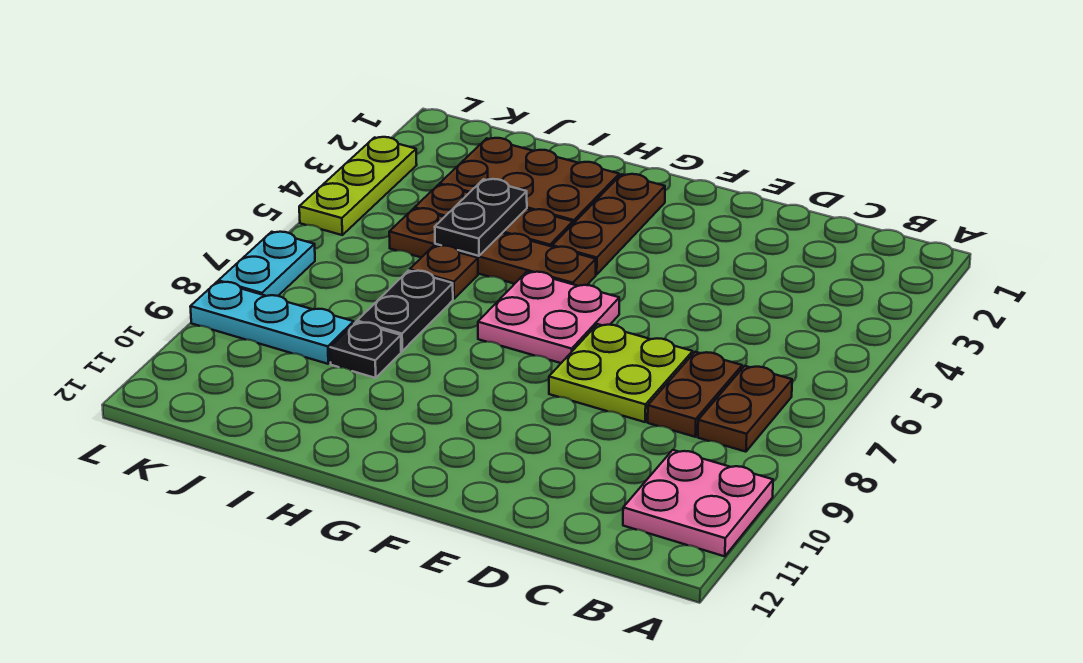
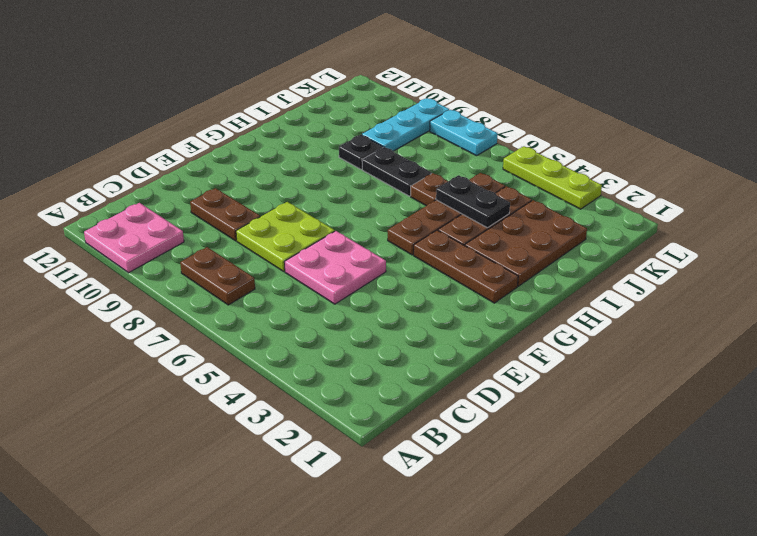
brown plate C7:C8 level 1 -> brown plate D9:D10 level 1
pink plate F6:G7 level 1 -> pink plate D5:E6 level 1

